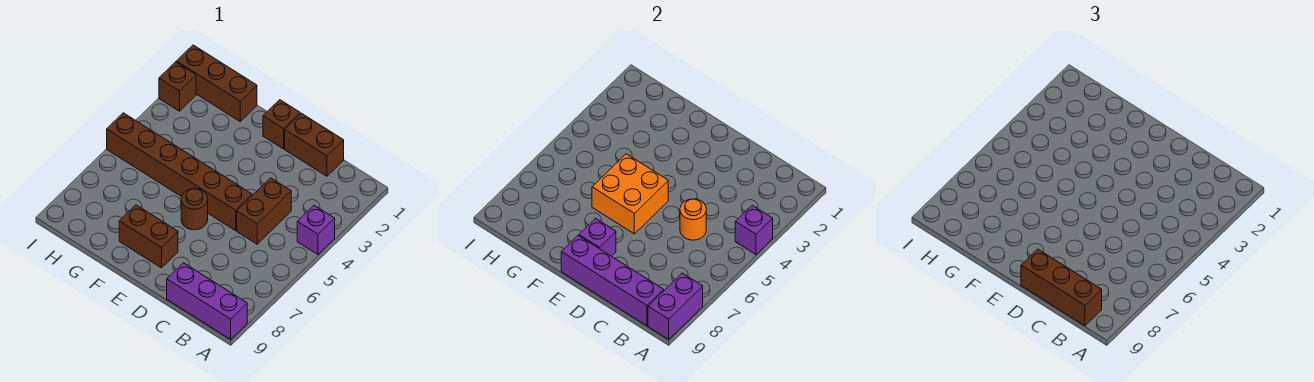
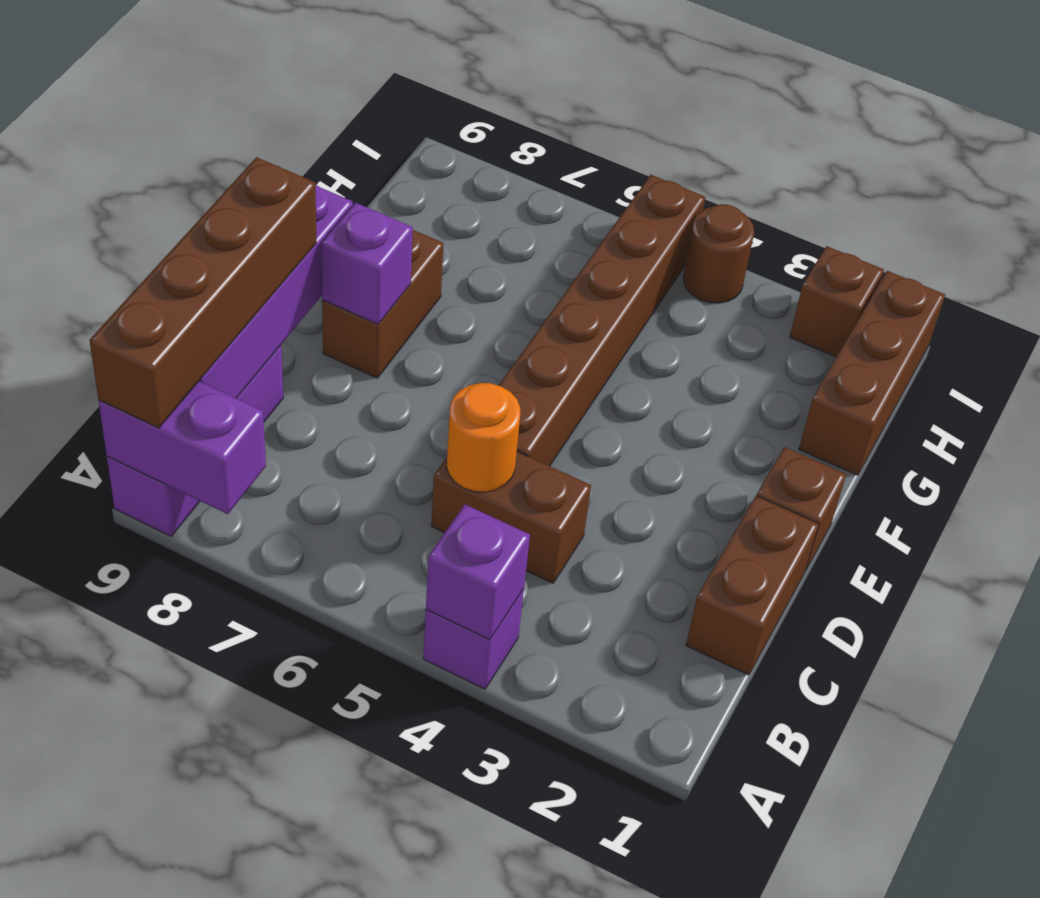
brown brick B9:D9 level 3 -> brown brick A9:D9 level 3
orange brick E5:F6 level 2 -> none
brown round brick E6 level 1 -> brown round brick I4 level 1

